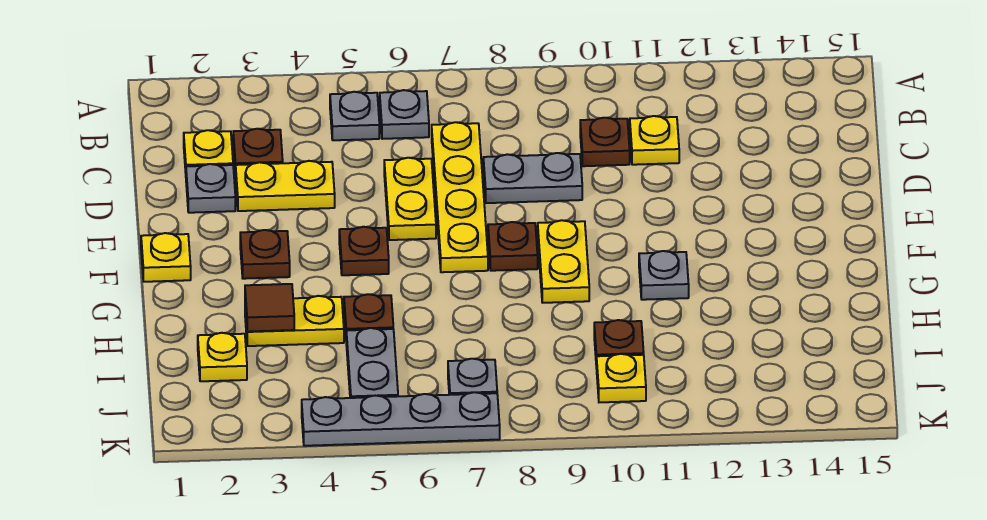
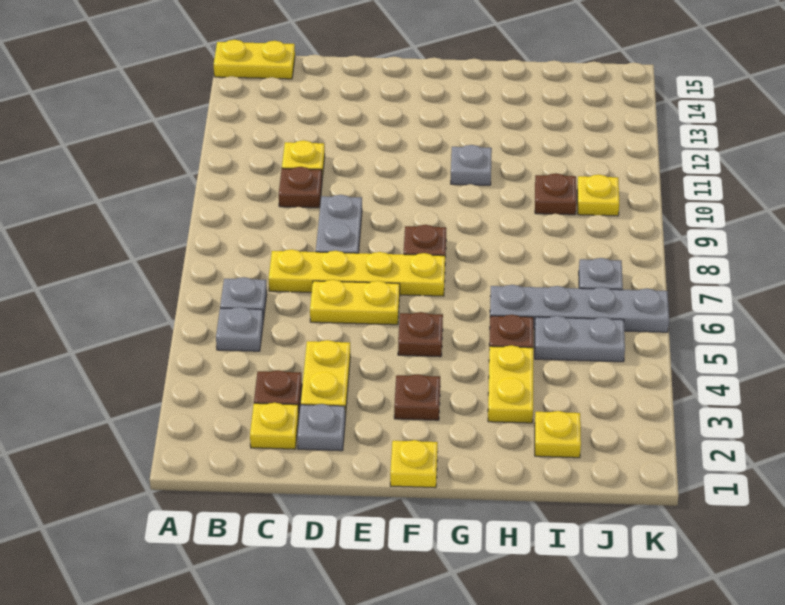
yellow plate F9:G9 level 1 -> yellow plate A15:B15 level 1
brown tile H3 level 2 -> none
grey plate K4:K7 level 1 -> grey plate H6:K6 level 1

